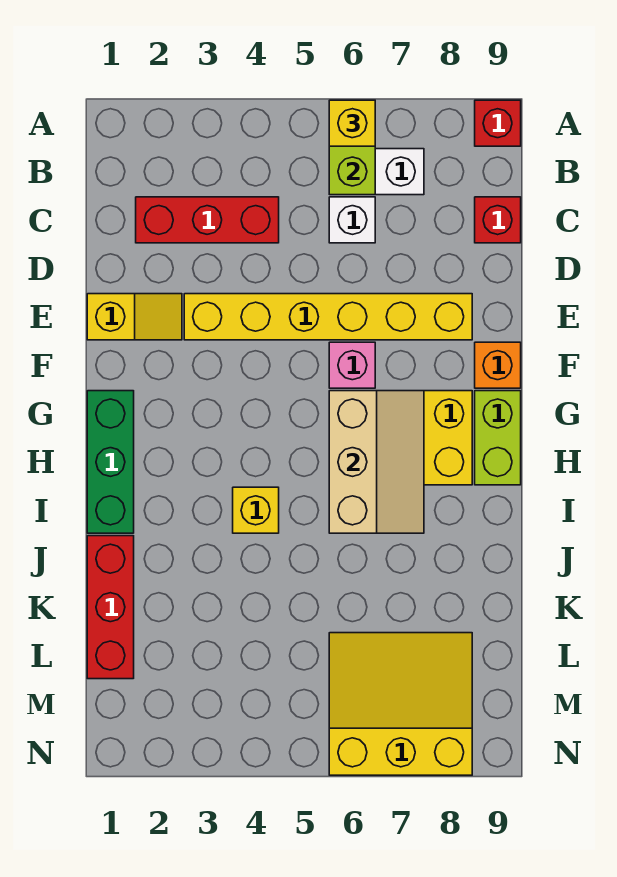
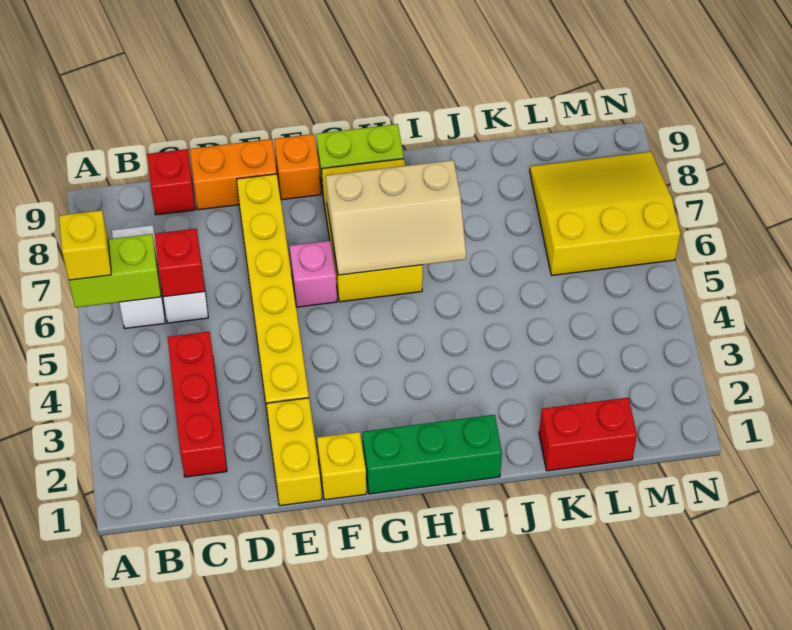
red brick A9 level 1 -> red brick C6 level 2
none -> orange brick D9:E9 level 1
yellow slope E1:E2 level 1 top 1 -> yellow brick E1:E2 level 1
tan slope G6:I7 level 2 top 6 -> tan slope G6:I7 level 2 top 7
yellow brick I4 level 1 -> yellow brick F1 level 1
red brick J1:L1 level 1 -> red brick K1:L1 level 1
yellow slope L6:N8 level 1 top N -> yellow slope L6:N8 level 1 top 6

